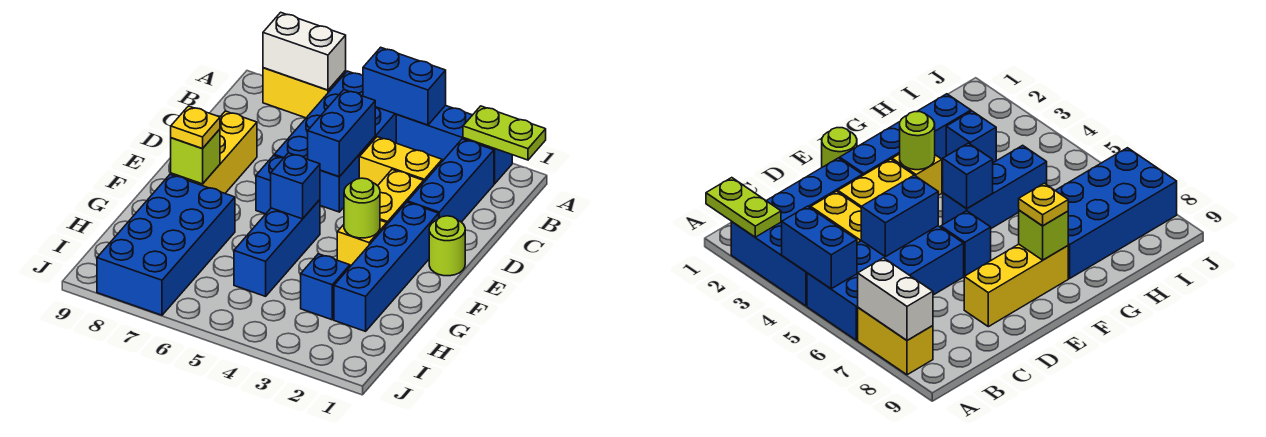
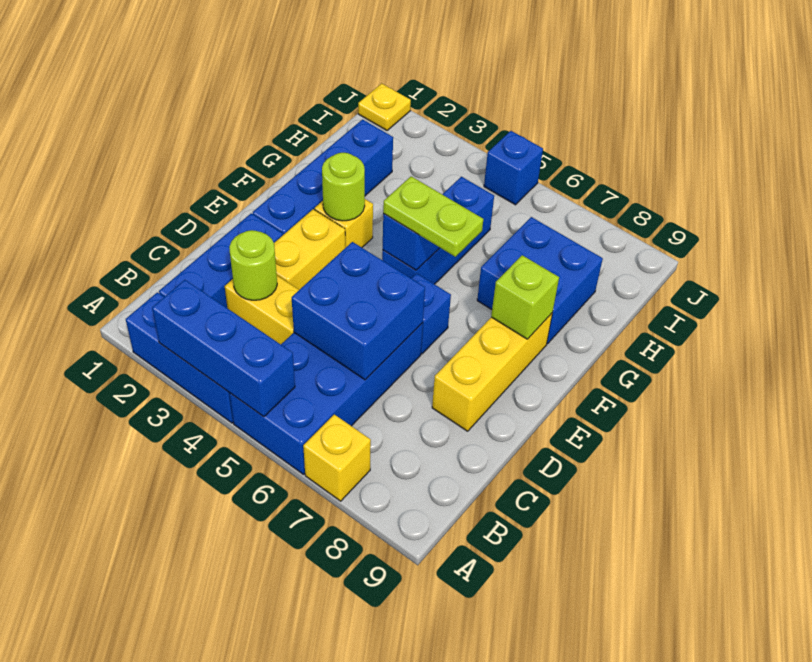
lime plate A1:A2 level 2 -> lime plate F5:F6 level 3
blue brick A4:A5 level 2 -> blue brick A3:A5 level 2
yellow brick A7:A8 level 1 -> yellow brick A7 level 1
white brick A7:A8 level 2 -> none
blue brick C5:D5 level 2 -> blue brick C5:D6 level 2
lime round brick E1 level 1 -> lime round brick C3 level 2
yellow plate F8 level 3 -> yellow plate J1 level 1
blue brick G7:J8 level 1 -> blue brick G7:H8 level 1
blue brick H3 level 1 -> blue brick J5 level 1

